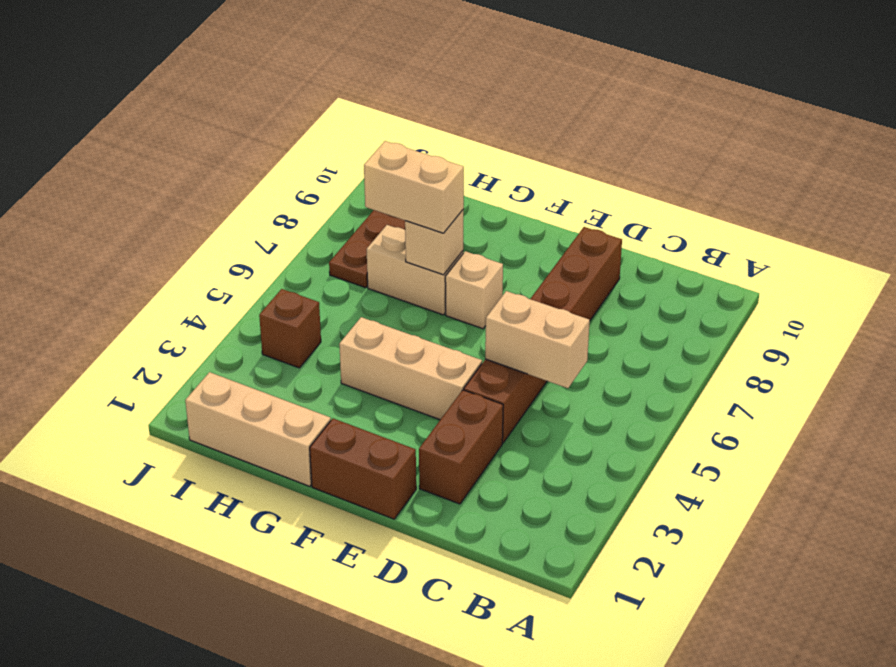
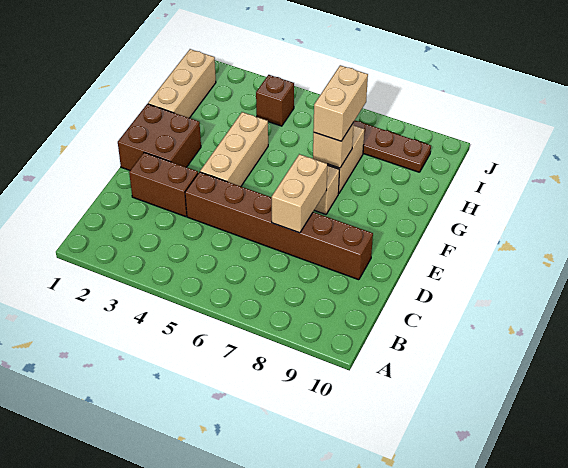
tan brick C5:D5 level 2 -> tan brick D7:E7 level 2
brown brick E1:F1 level 1 -> brown brick E1:F2 level 1

